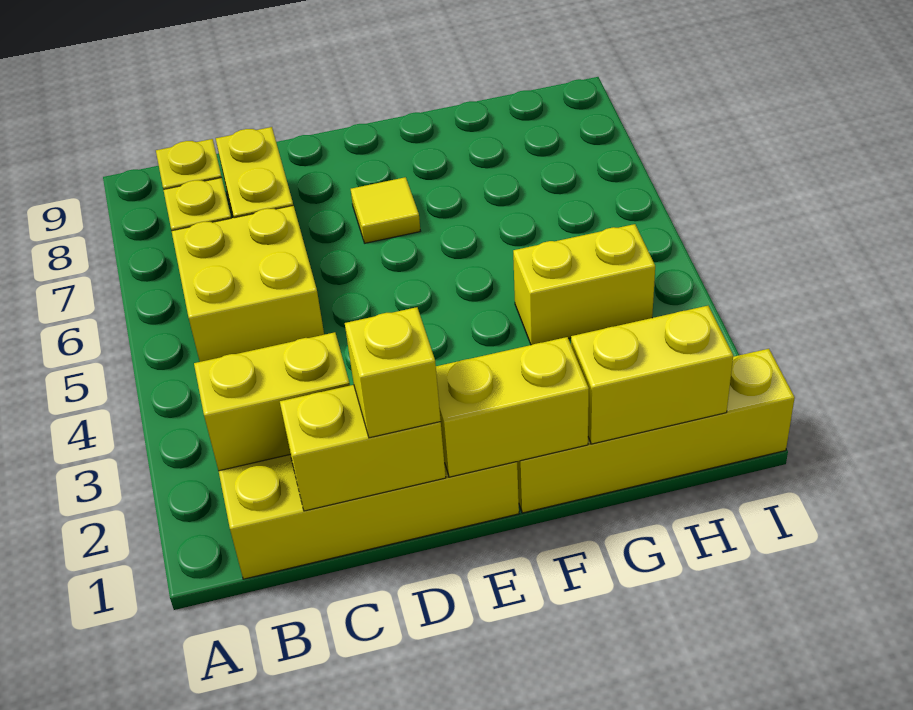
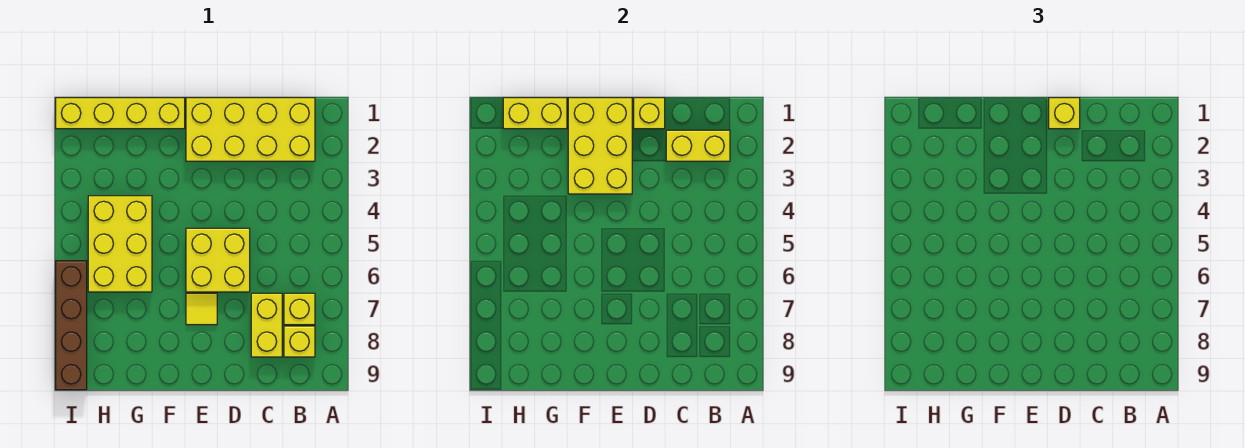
yellow brick B5:C6 level 1 -> yellow brick D5:E6 level 1
yellow brick C1:D1 level 2 -> yellow brick D1 level 2
yellow brick E1:F1 level 2 -> yellow brick E1:F3 level 2
yellow brick G4:H4 level 1 -> yellow brick G4:H6 level 1
none -> brown brick I6:I9 level 1

